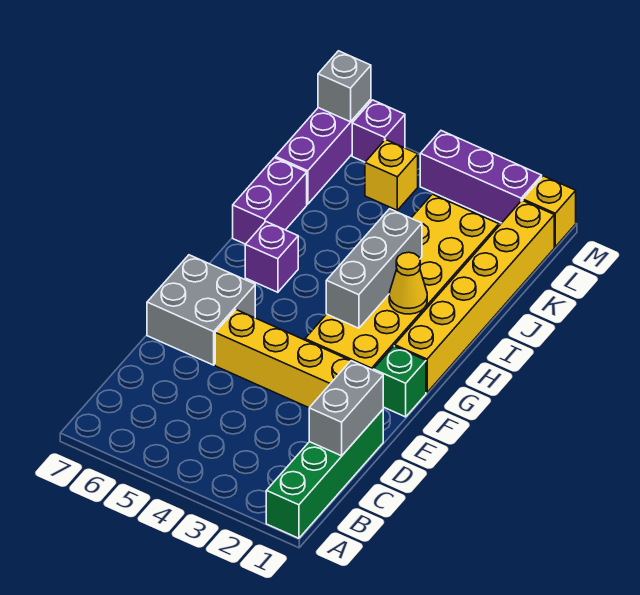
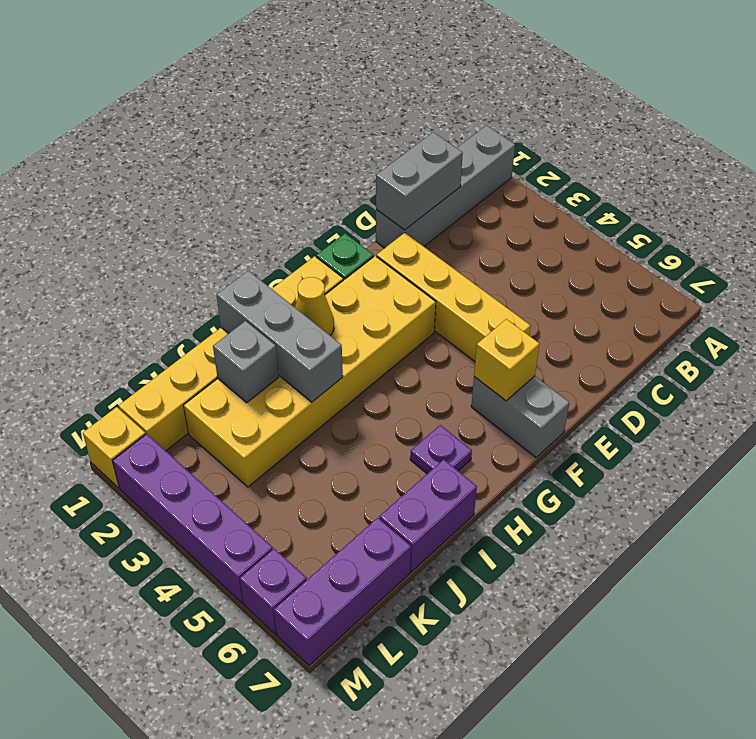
green brick A1:D1 level 1 -> grey brick A1:D1 level 1
grey brick E6:F7 level 1 -> grey brick F6:F7 level 1
grey brick G3:I3 level 2 -> grey brick I1:I3 level 2
purple brick H6 level 1 -> purple plate H6 level 1
yellow brick L5 level 1 -> yellow brick F6 level 2
purple brick M2:M4 level 1 -> purple brick M2:M5 level 1
grey brick M7 level 2 -> grey brick J2 level 2

